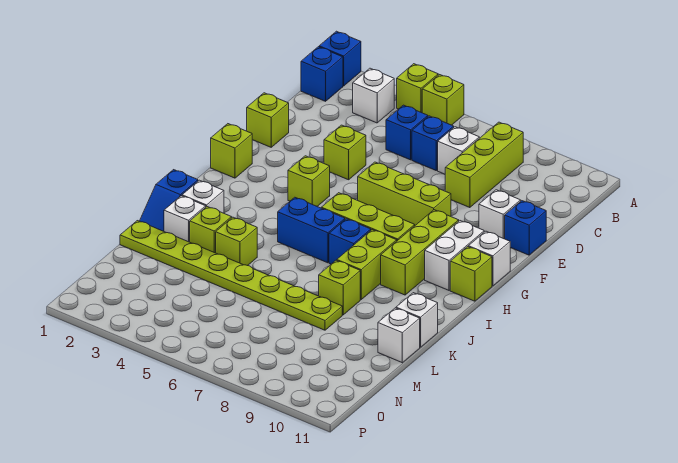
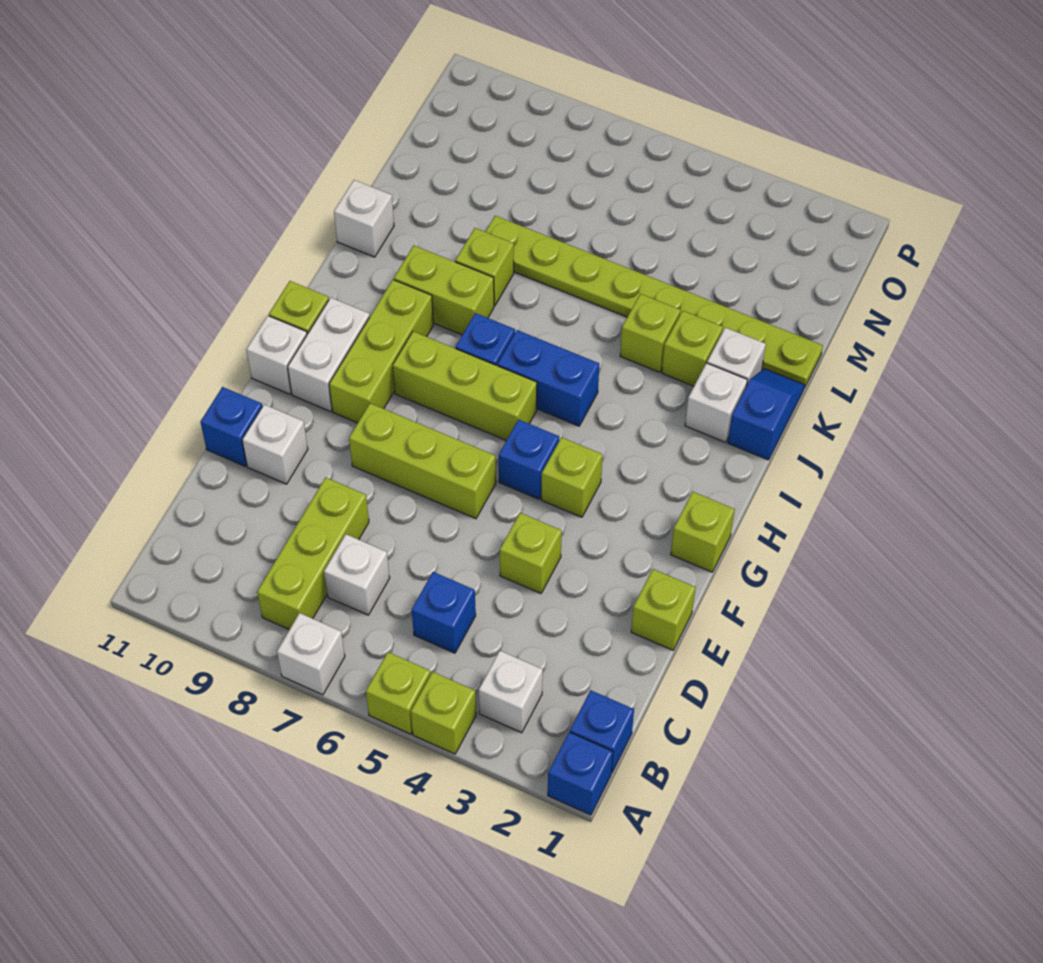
blue brick C6 level 1 -> blue brick G5 level 1
lime brick I8:J8 level 1 -> lime brick J8:J9 level 1
white brick L11 level 1 -> white brick A7 level 1

